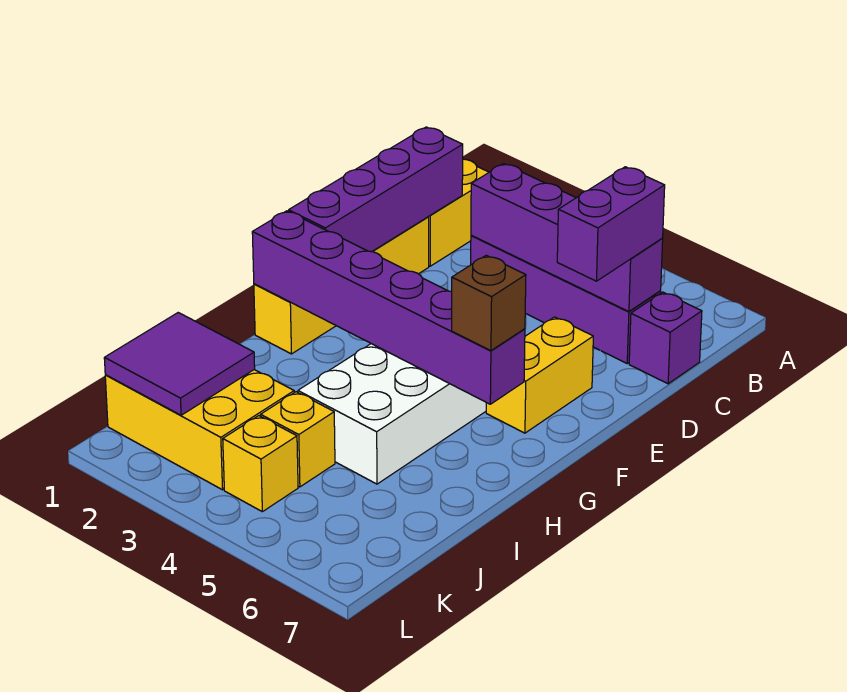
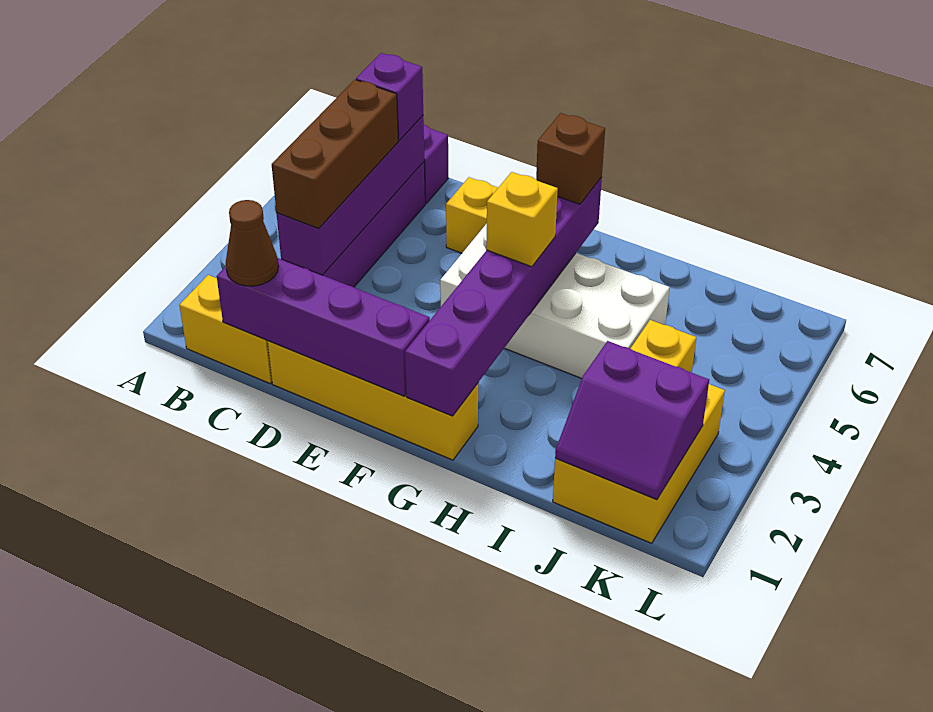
none -> brown cone C1 level 3
none -> brown brick C3:C5 level 3
purple brick C6:D6 level 3 -> purple brick C6 level 3
purple tile J1:K2 level 2 -> purple slope J1:K2 level 2 top 2
yellow brick K4 level 1 -> yellow brick G4 level 3

